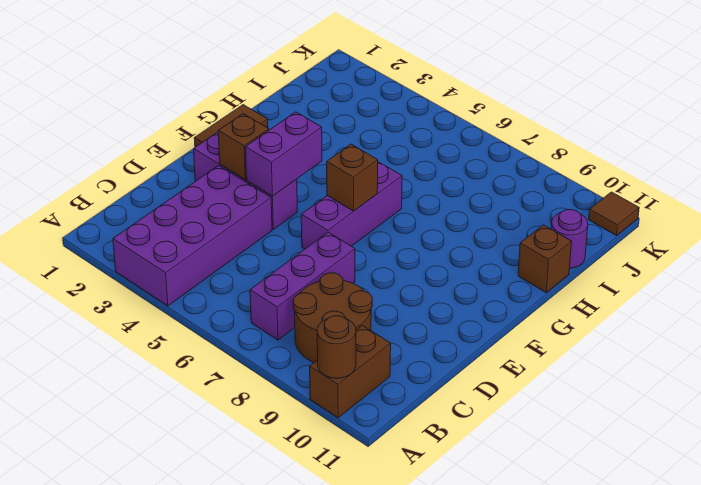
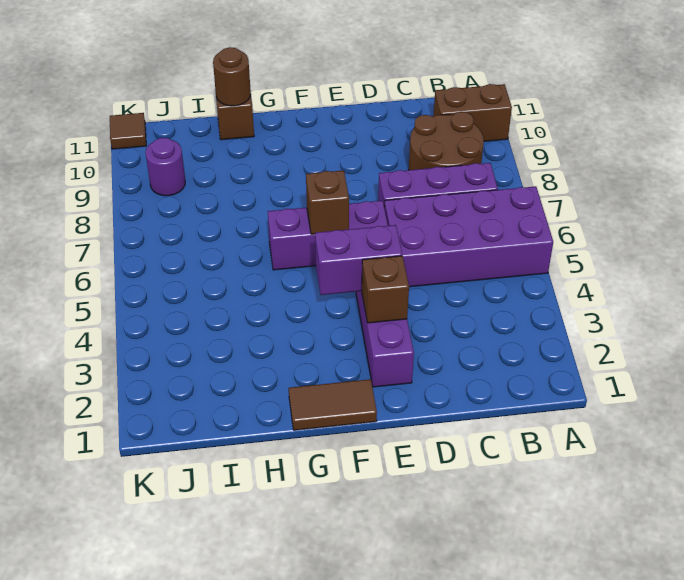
purple brick A3:D4 level 1 -> purple brick A5:D6 level 1
brown round brick A10 level 2 -> brown round brick H11 level 2
purple round brick I11 level 1 -> purple round brick J9 level 1

